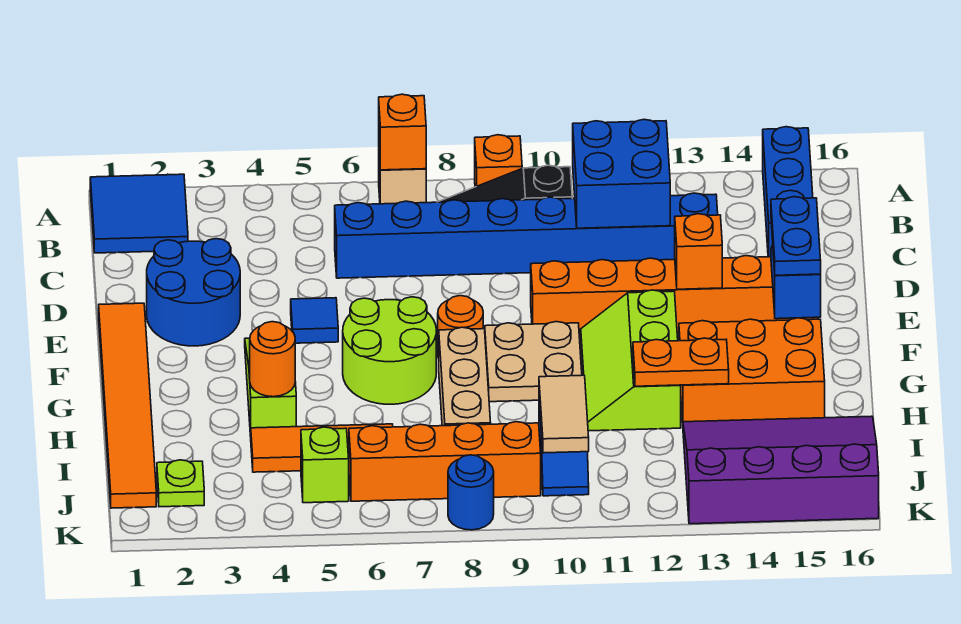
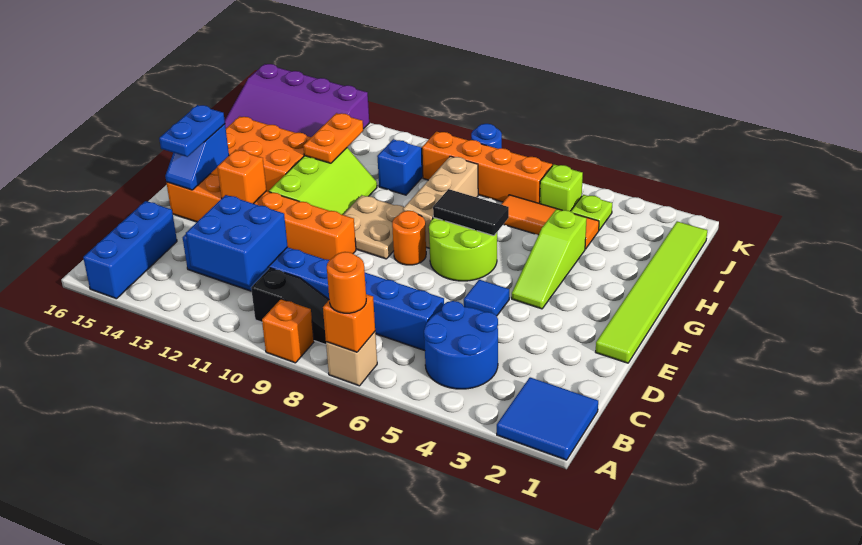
blue round brick D2:E3 level 1 -> blue round brick B4:C5 level 1
orange tile E1:J1 level 1 -> lime tile E1:J1 level 1
none -> black tile G6:G7 level 2
orange round brick H4 level 2 -> orange round brick A7 level 3
orange plate H12:H13 level 2 -> orange plate H12:I12 level 2
tan tile I10:J10 level 2 -> none
lime plate J2 level 1 -> lime plate J4 level 1

